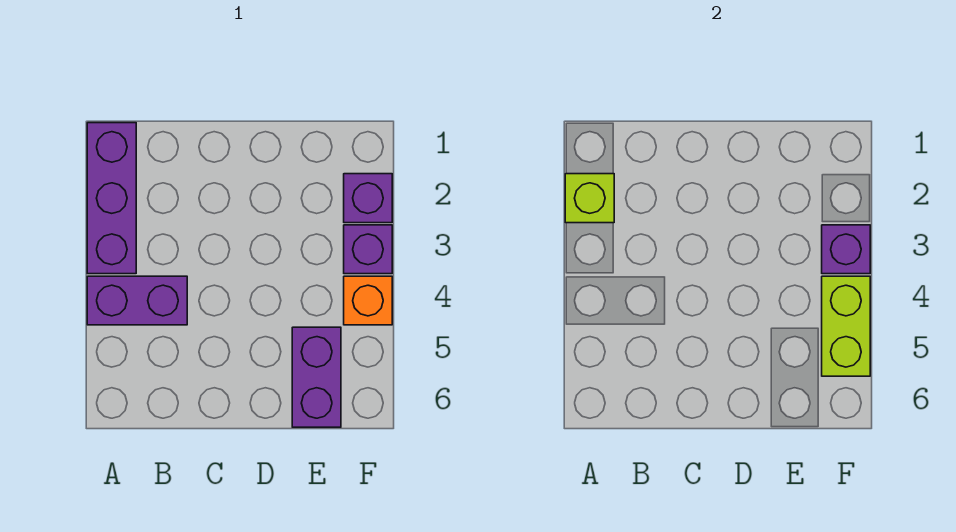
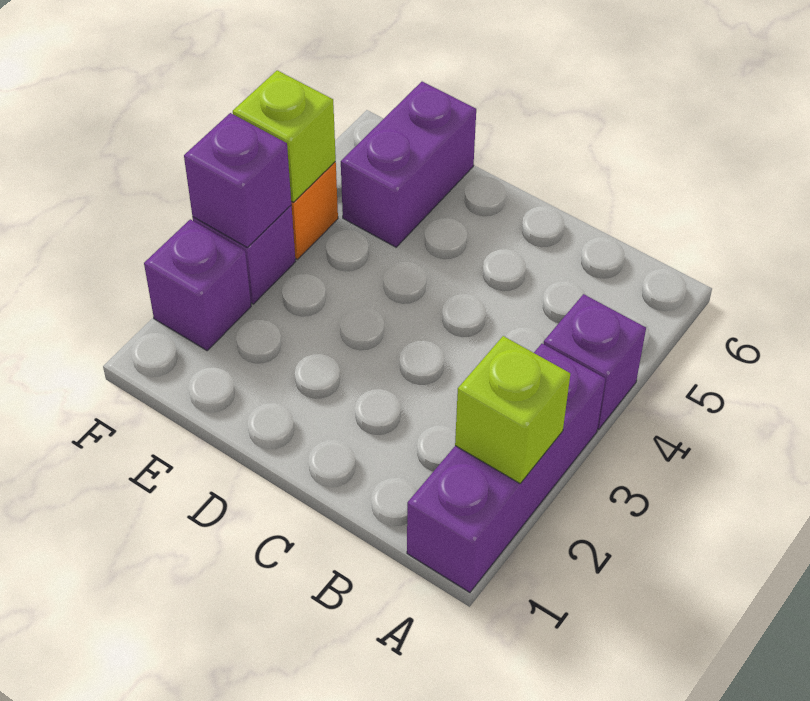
purple brick A4:B4 level 1 -> purple brick A4 level 1
lime brick F4:F5 level 2 -> lime brick F4 level 2

